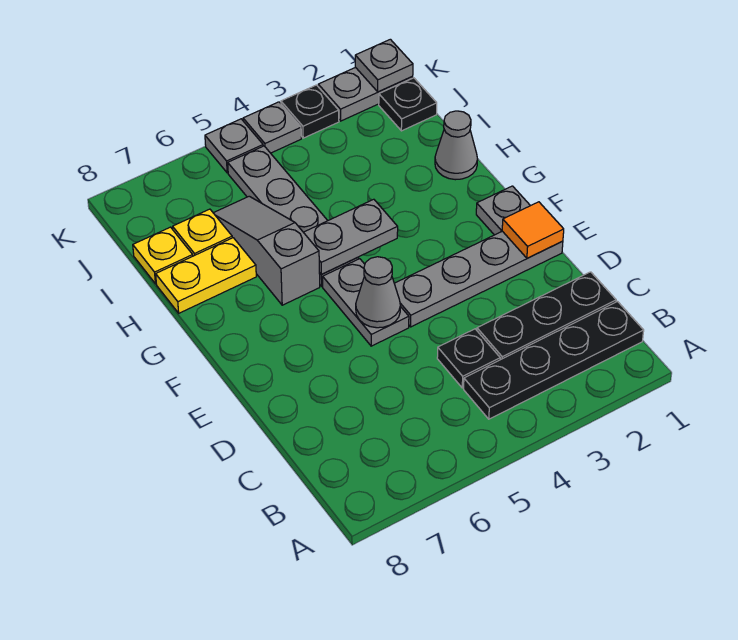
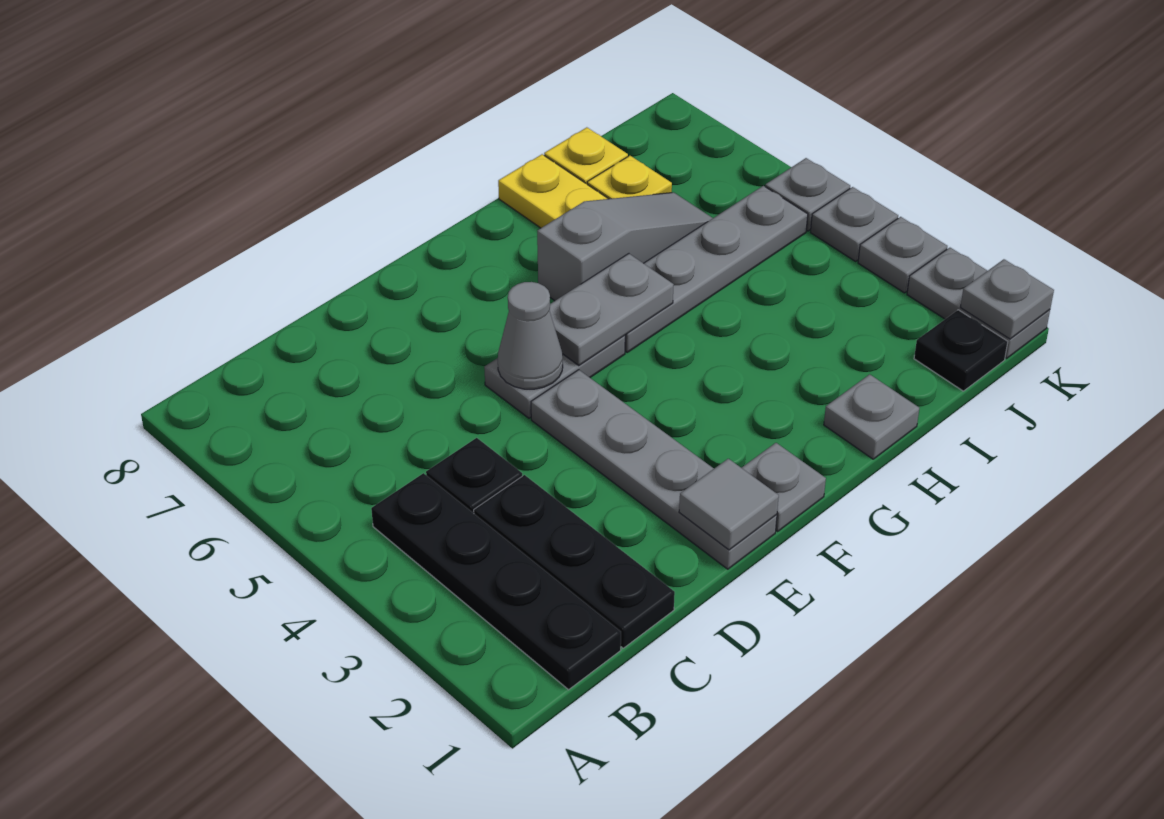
orange tile E1 level 2 -> grey tile E1 level 2
grey plate G4:G5 level 2 -> grey plate F5:G5 level 2
grey cone H1 level 1 -> grey plate H1 level 1
black plate K3 level 1 -> grey plate K3 level 1

